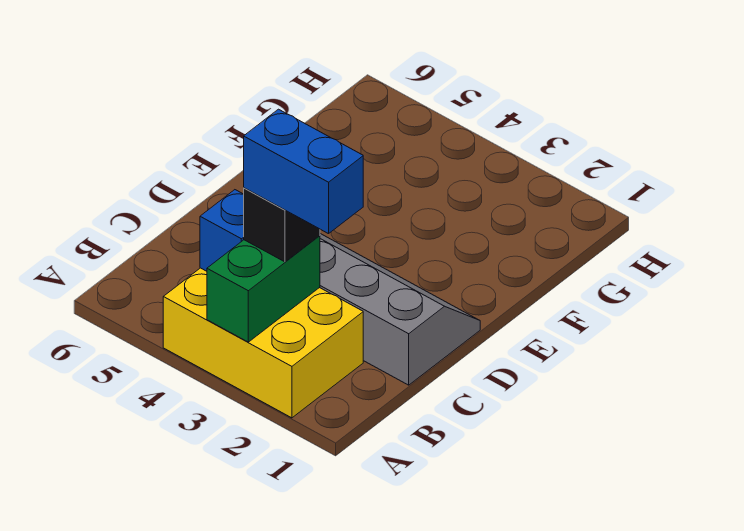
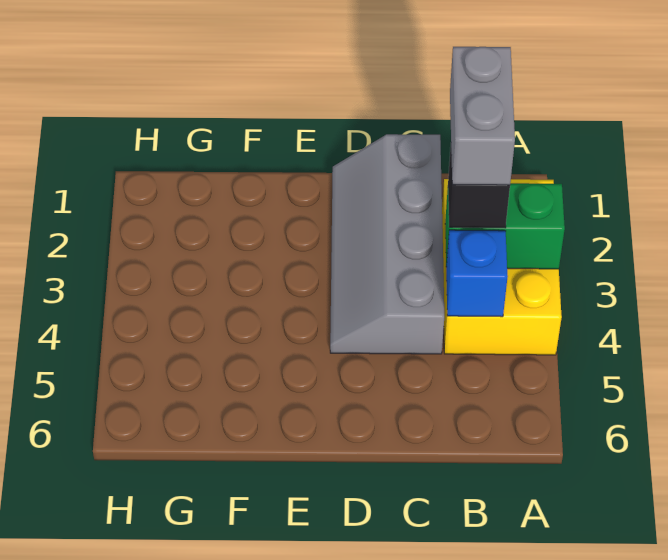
blue brick B2:B3 level 4 -> grey brick B2:B3 level 4

